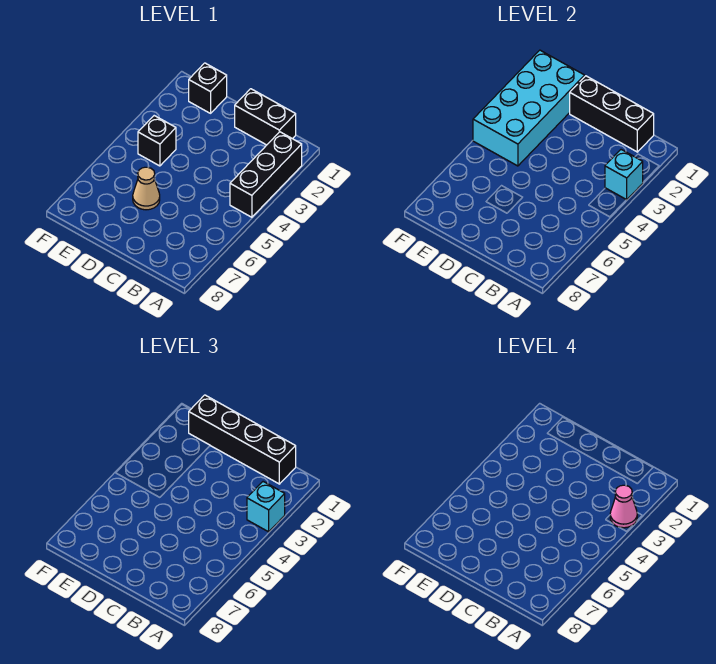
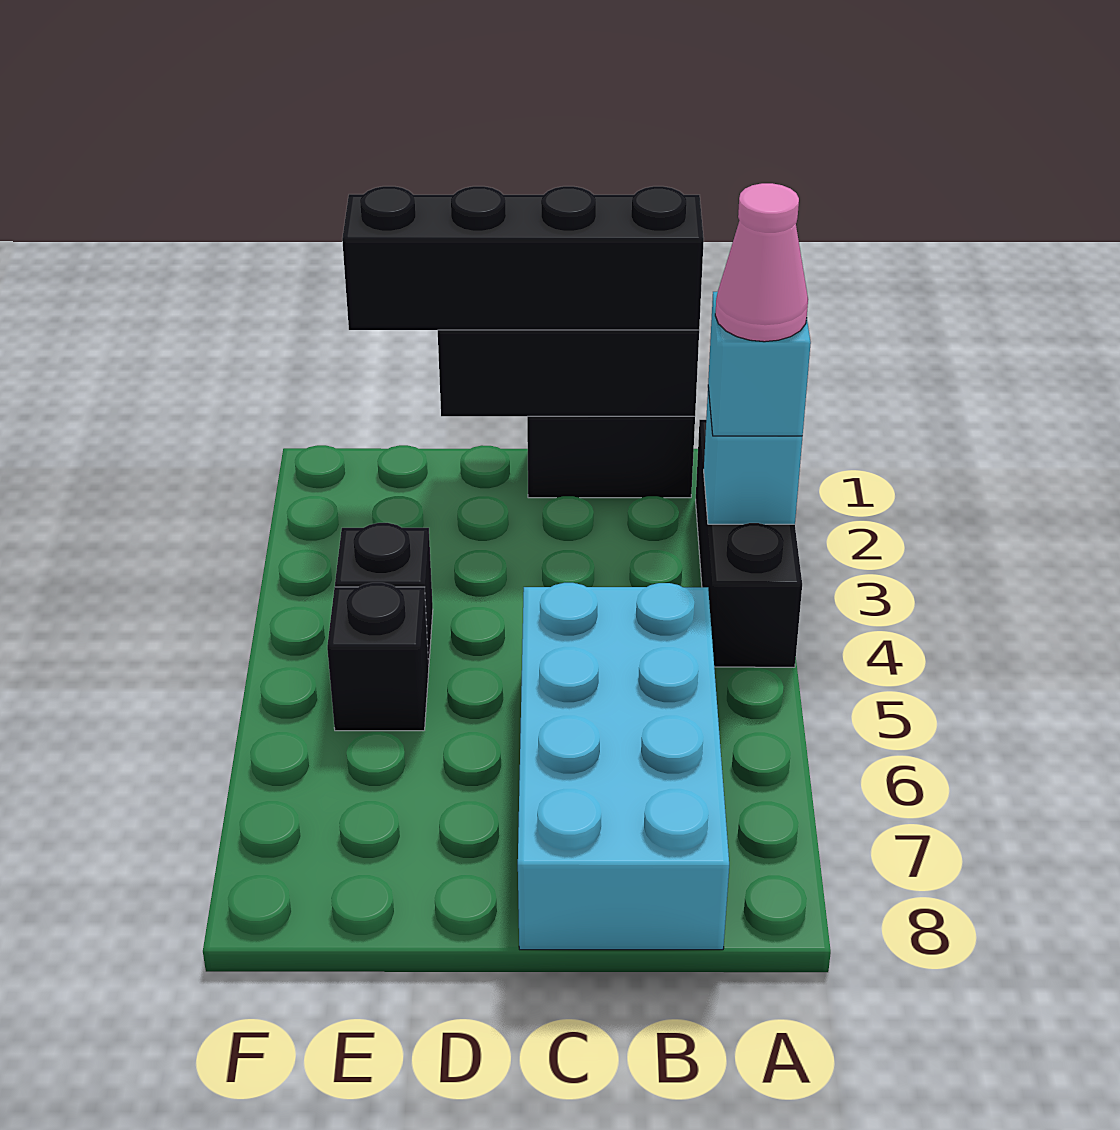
tan cone D6 level 1 -> none
black brick E1 level 1 -> black brick E5 level 1
cyan brick E1:F4 level 2 -> cyan brick B5:C8 level 1

